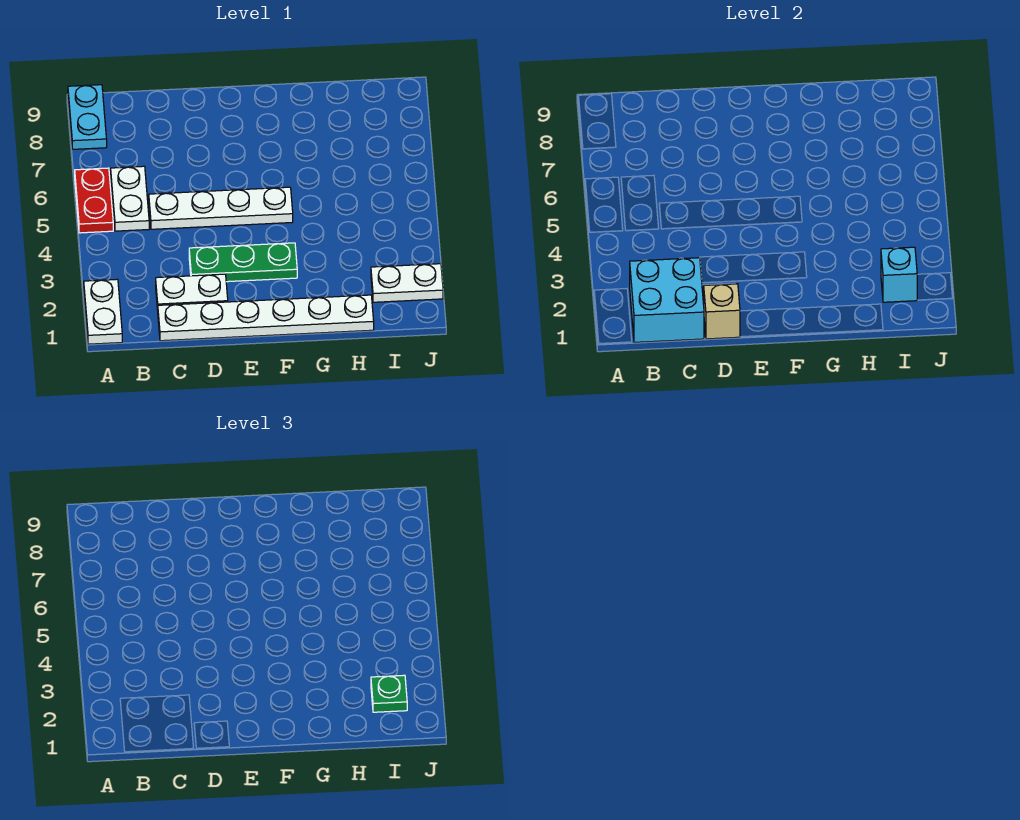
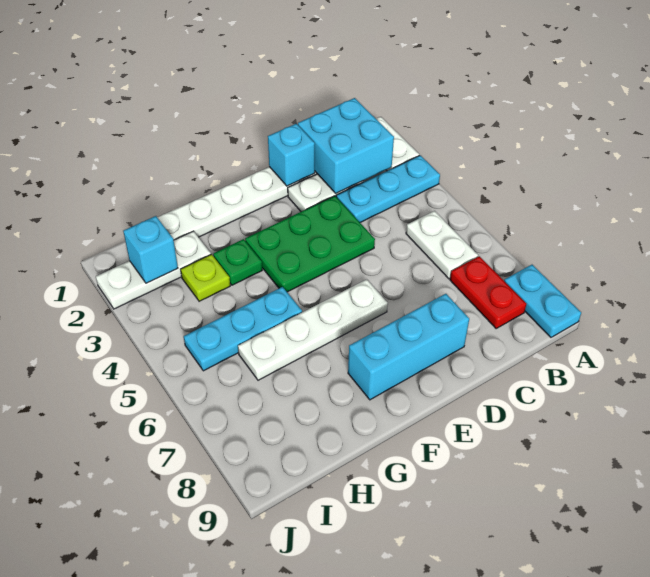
none -> cyan plate A3:C3 level 1
red plate A5:A6 level 1 -> red plate B7:B8 level 1
white plate C5:F5 level 1 -> white plate E6:H6 level 1
tan brick D1 level 2 -> cyan brick D1 level 2
green plate D3:F3 level 1 -> green plate D3:F4 level 1
none -> cyan brick D8:F8 level 1
none -> cyan plate G5:I5 level 1
none -> lime plate H3 level 1
white plate I2:J2 level 1 -> white plate H2:J2 level 1
green plate I2 level 3 -> green plate G3 level 1

